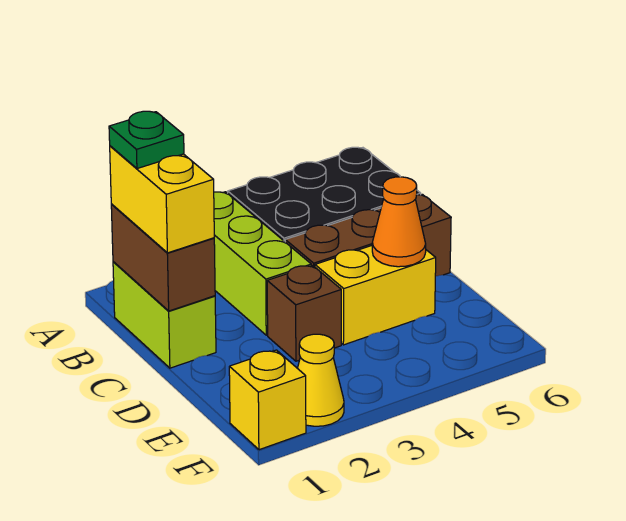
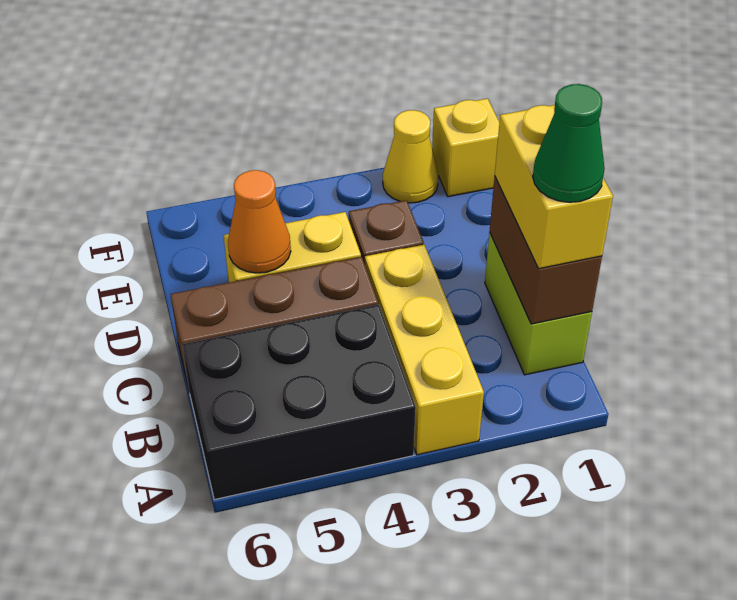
lime brick A3:C3 level 1 -> yellow brick A3:C3 level 1
green plate B1 level 4 -> green cone B1 level 4

